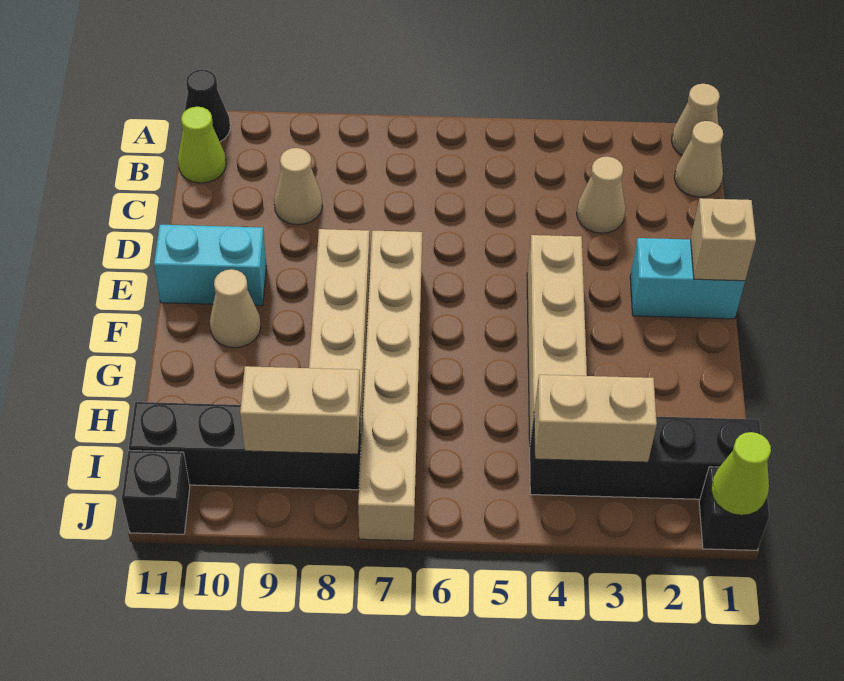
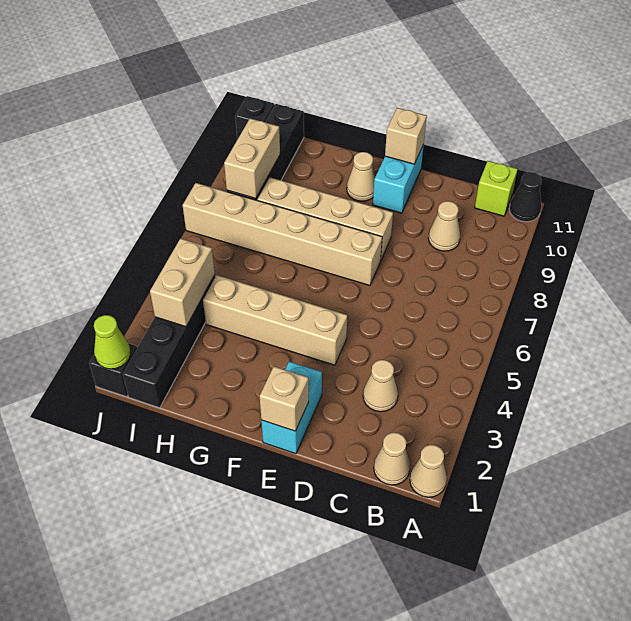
lime cone B11 level 1 -> lime brick B11 level 1
none -> tan brick E11 level 2

